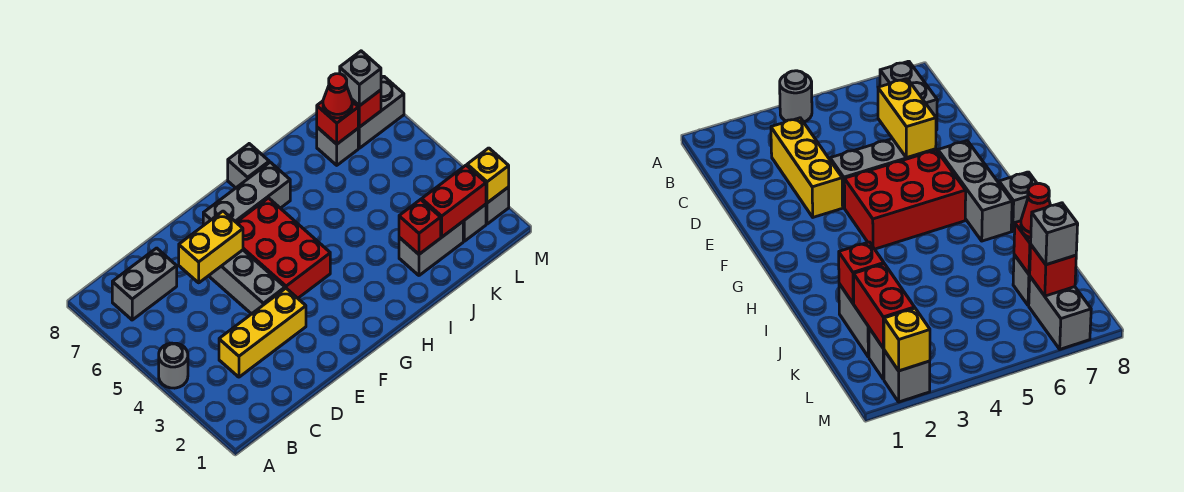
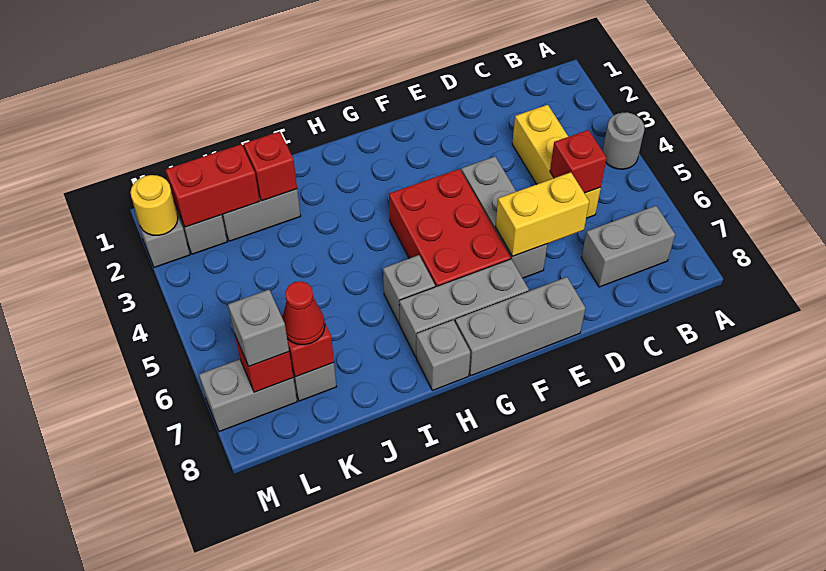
yellow brick C3:E3 level 1 -> yellow brick C3:C5 level 1
none -> red brick C5 level 2
none -> grey brick E8:G8 level 1
none -> grey brick H6 level 1
yellow brick M2 level 2 -> yellow round brick M2 level 2

